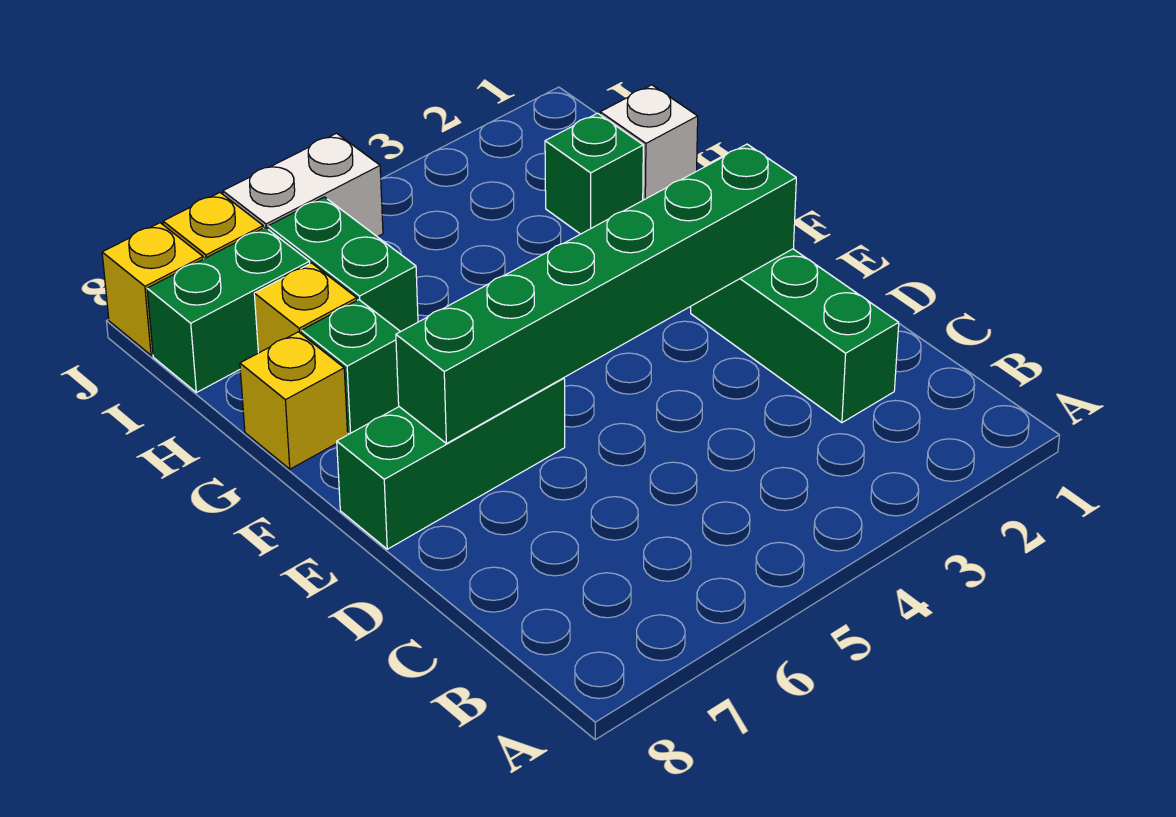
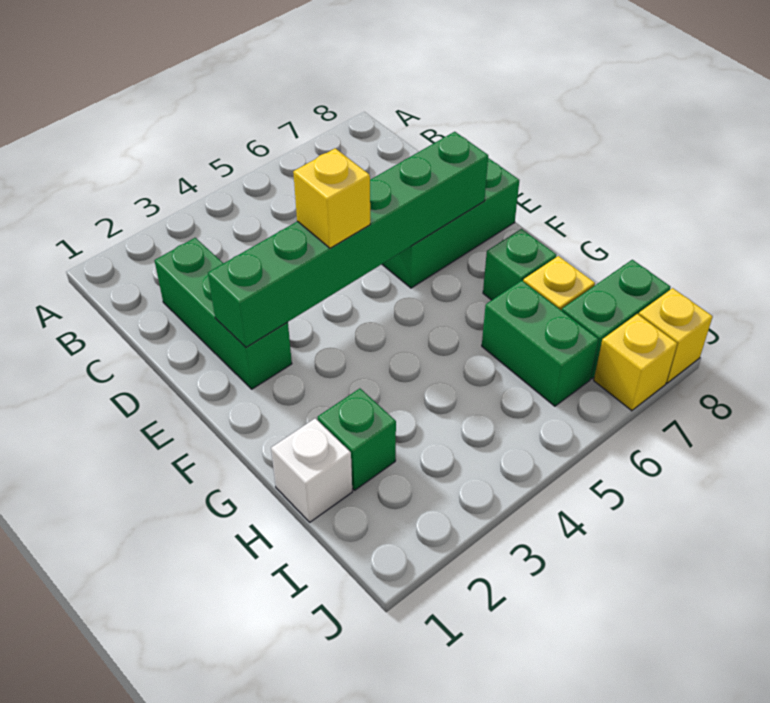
yellow brick G8 level 1 -> yellow brick E4 level 3
white brick J5:J6 level 1 -> none

